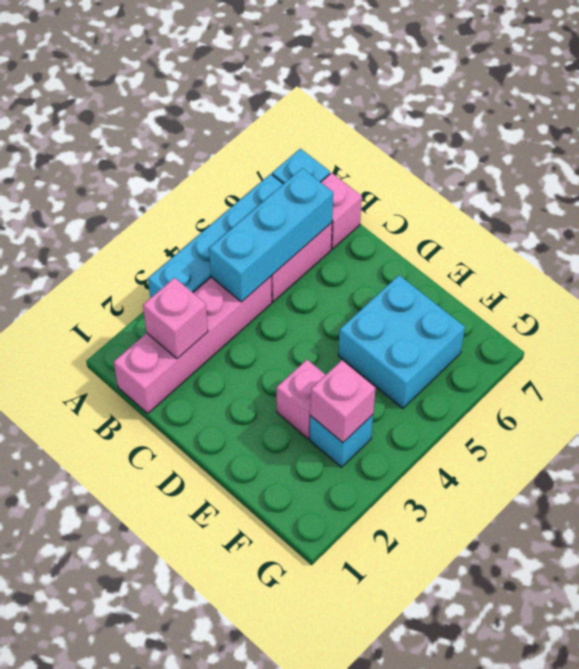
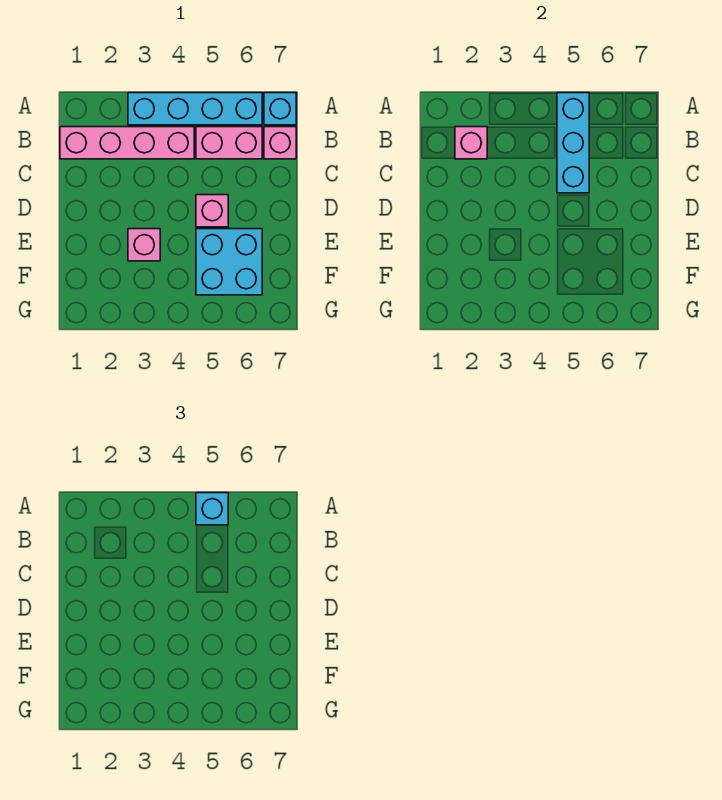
cyan brick B4:B6 level 2 -> cyan brick A5:C5 level 2
cyan brick F3 level 1 -> cyan brick A5 level 3
pink brick F3 level 2 -> pink brick D5 level 1

